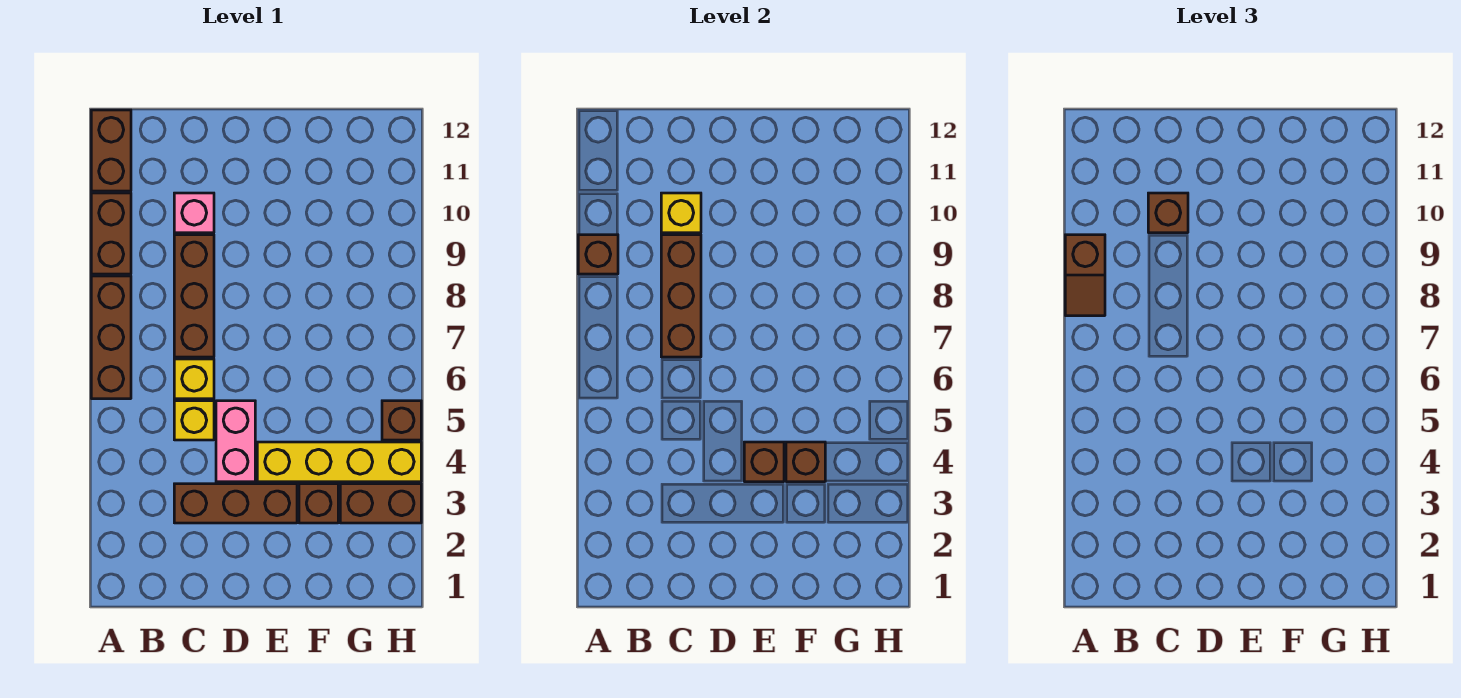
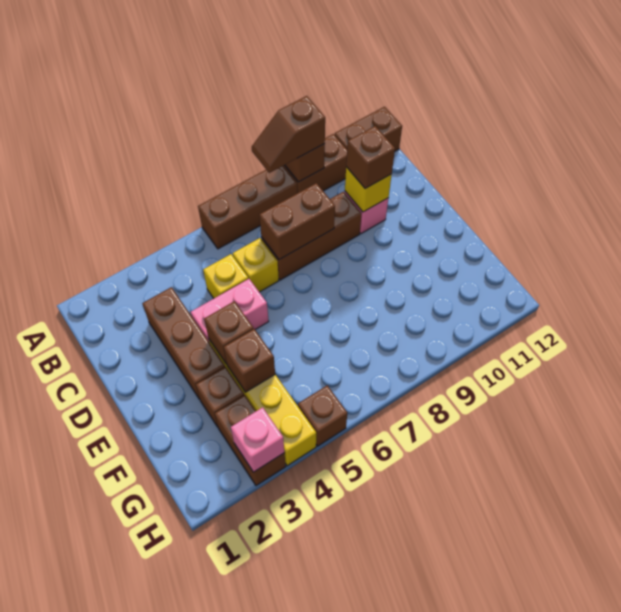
brown brick C7:C9 level 2 -> brown brick C7:C8 level 2
none -> pink brick H3 level 2

